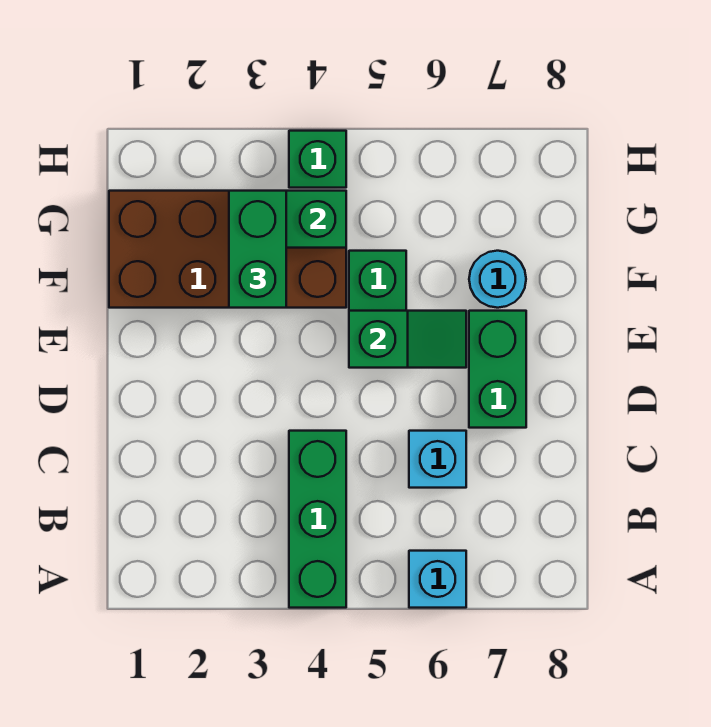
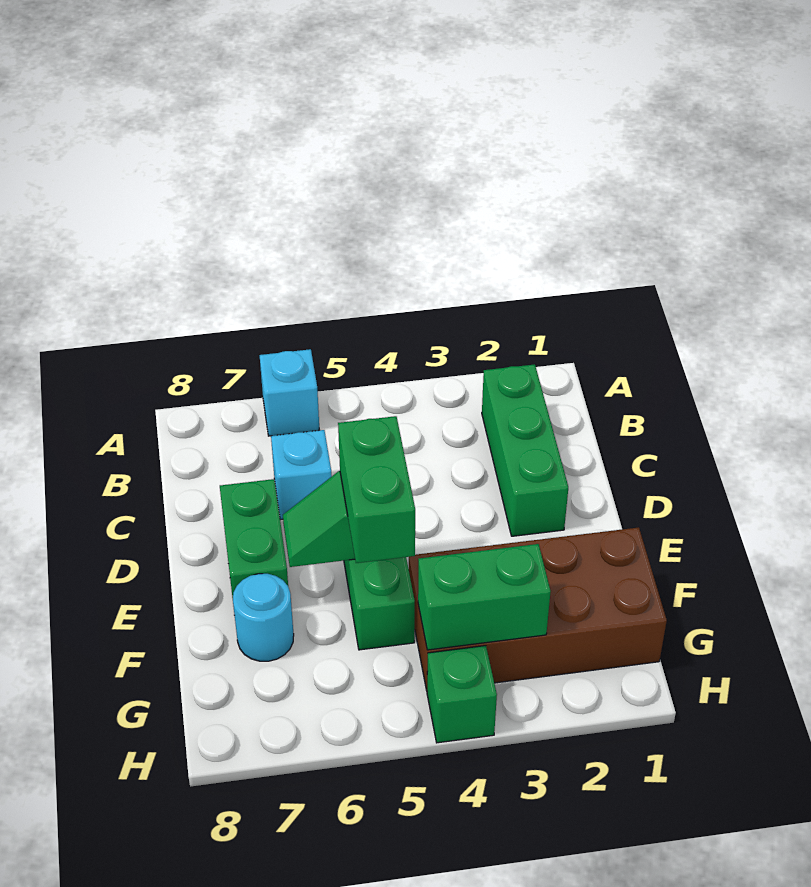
green brick A4:C4 level 1 -> green brick B2:D2 level 1
green brick F3:G3 level 3 -> green brick E5:F5 level 3

